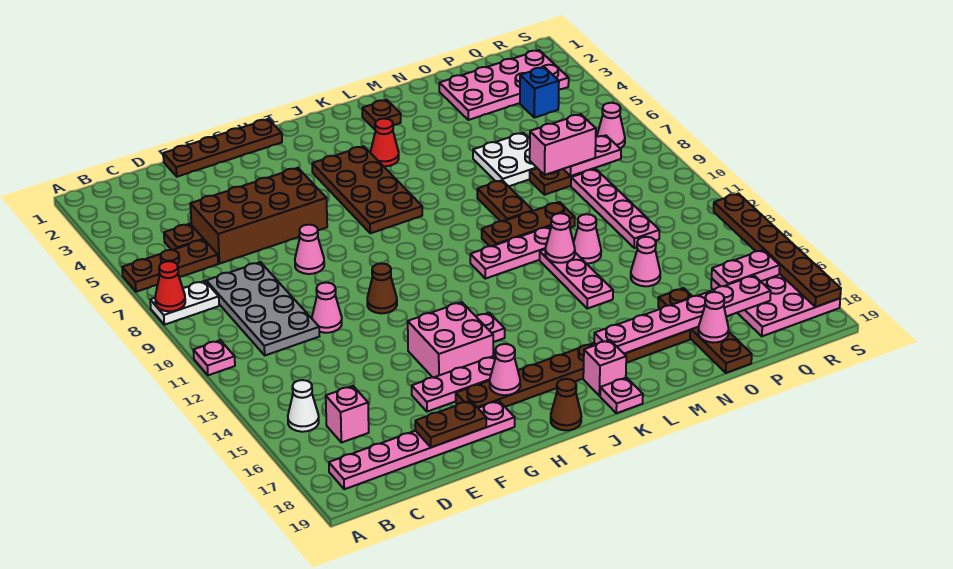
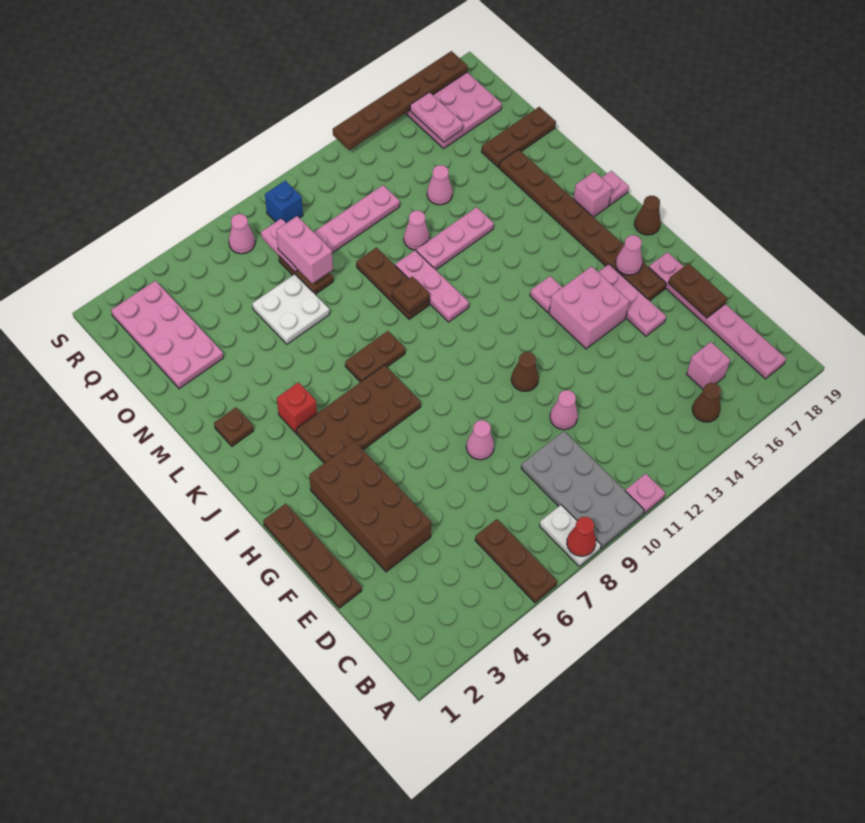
white cone B15 level 1 -> brown cone B15 level 1
brown plate C5 level 1 -> brown plate L10 level 2
grey plate C8:D11 level 1 -> grey plate A9:D10 level 1
brown brick D5:G6 level 1 -> brown brick E3:H4 level 1
red cone K4 level 1 -> red brick K4 level 1
pink plate L17:Q17 level 2 -> none
brown plate M8:M9 level 1 -> brown plate K7:K8 level 1
pink cone M12 level 2 -> none
brown plate O16:O19 level 1 -> brown plate O17:O19 level 1
pink cone O18 level 2 -> none
blue brick Q4 level 1 -> blue brick R9 level 1

